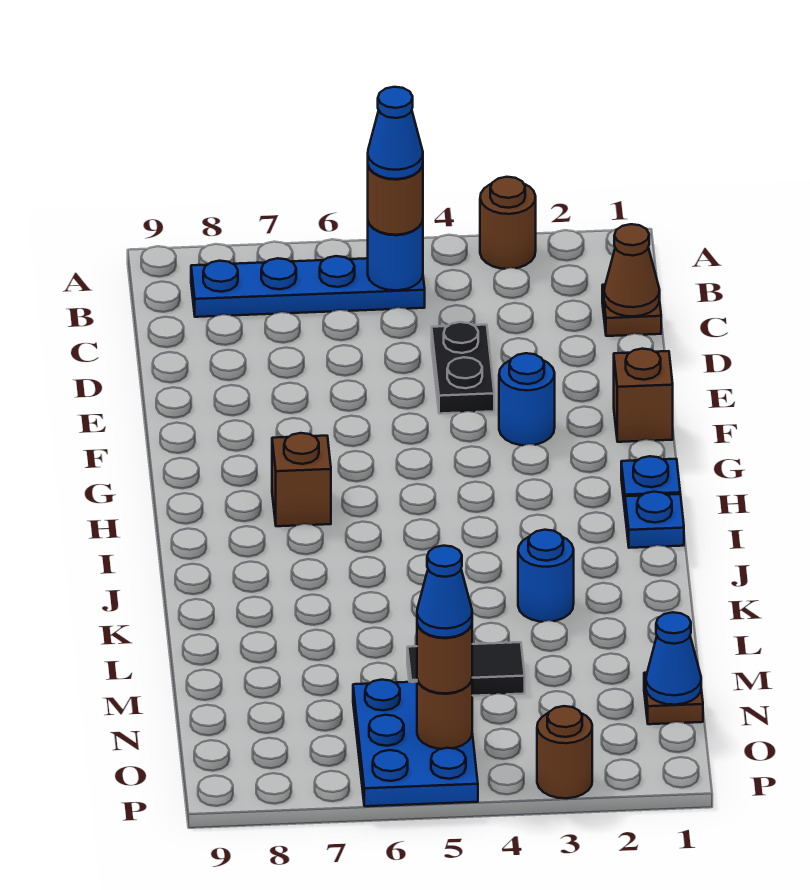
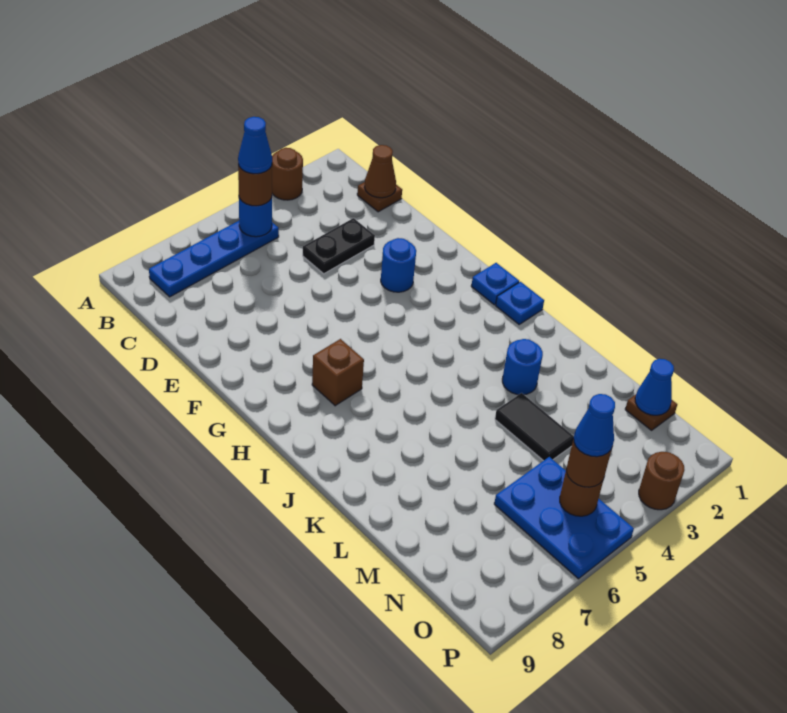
black plate D4:E4 level 1 -> black plate D3:D4 level 1
brown brick F1 level 1 -> none
black tile M4:M5 level 1 -> black tile L4:M4 level 1

